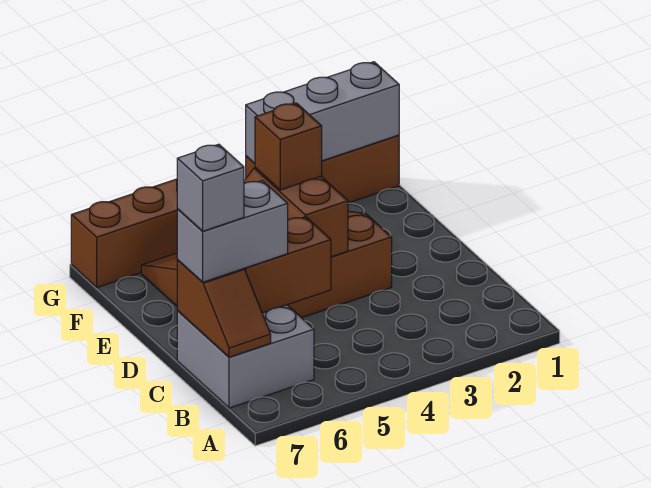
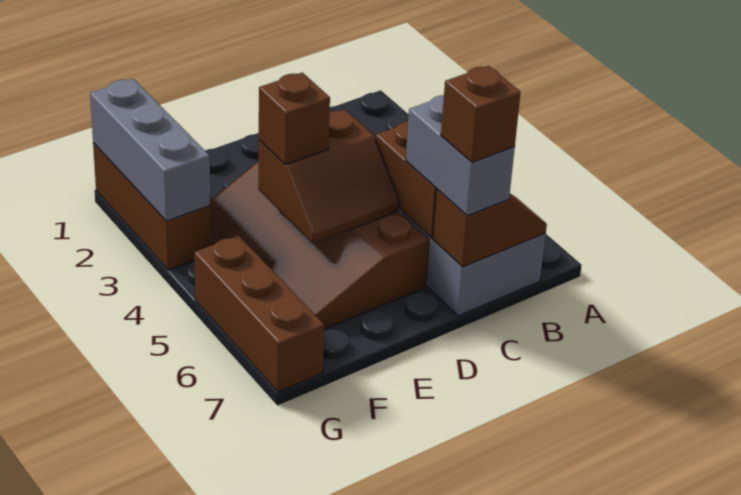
grey brick C7 level 4 -> brown brick C7 level 4

